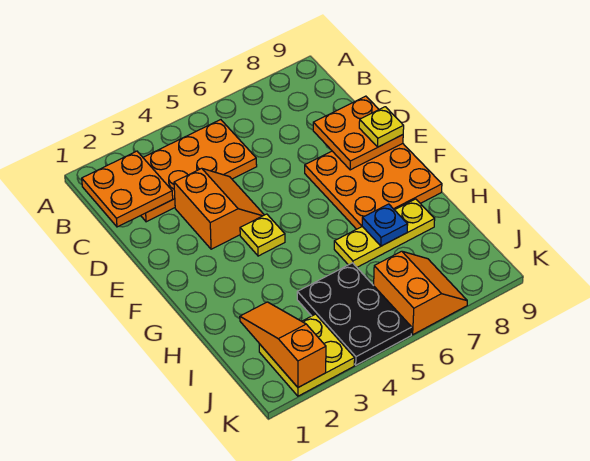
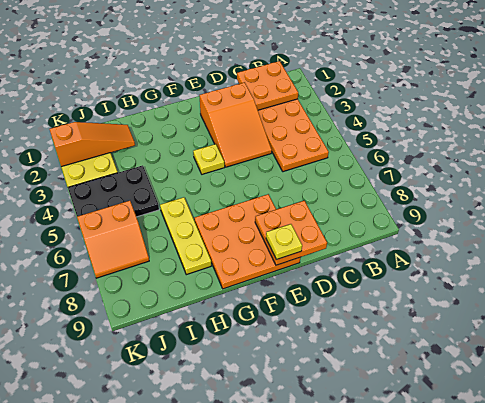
orange slope D3:E4 level 1 top 3 -> orange slope D2:E4 level 1 top 2
blue plate H7 level 2 -> none

